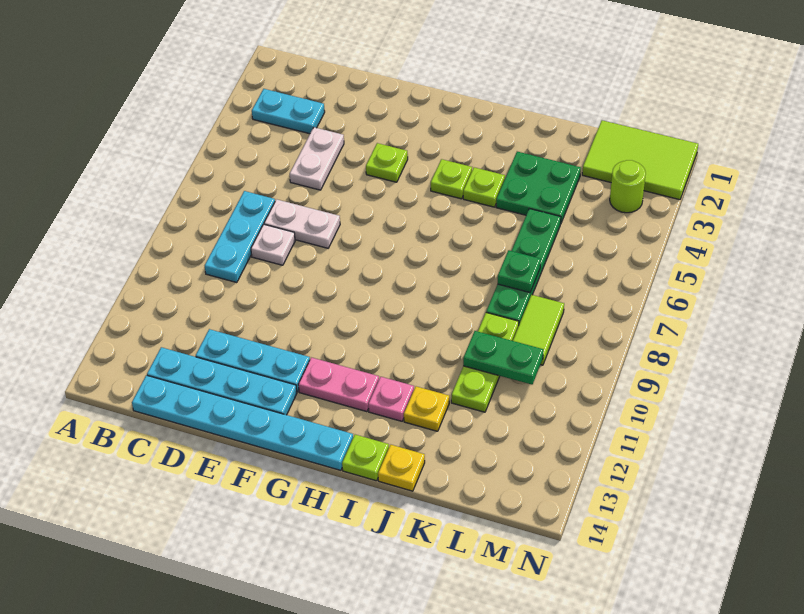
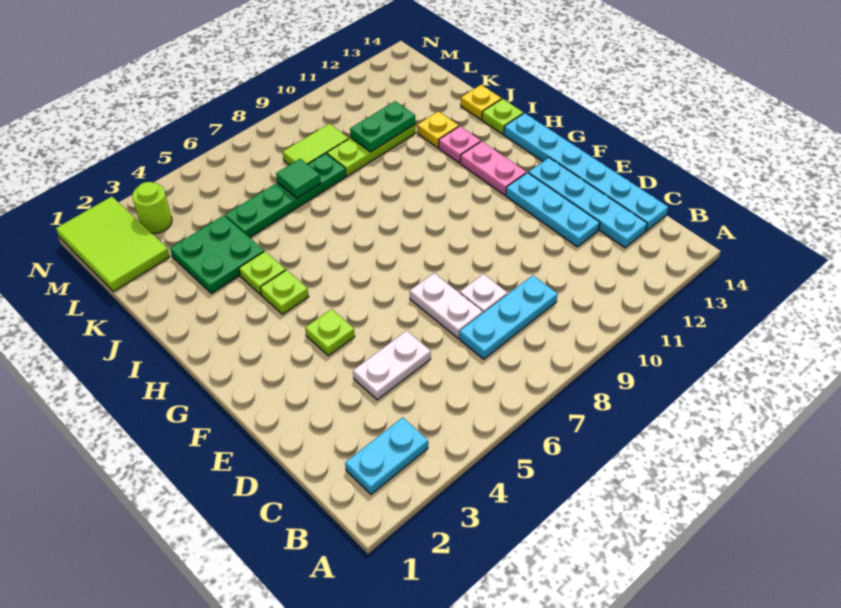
cyan plate B3:C3 level 1 -> cyan plate B2:B3 level 1
green plate K7 level 2 -> green tile K7 level 2
green plate K10:L10 level 2 -> green plate K10:K11 level 2

